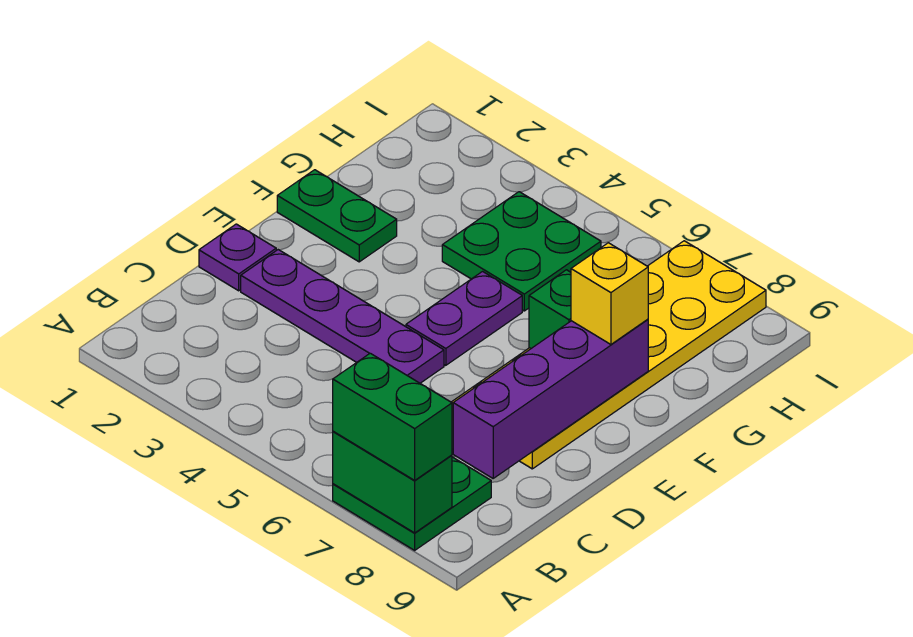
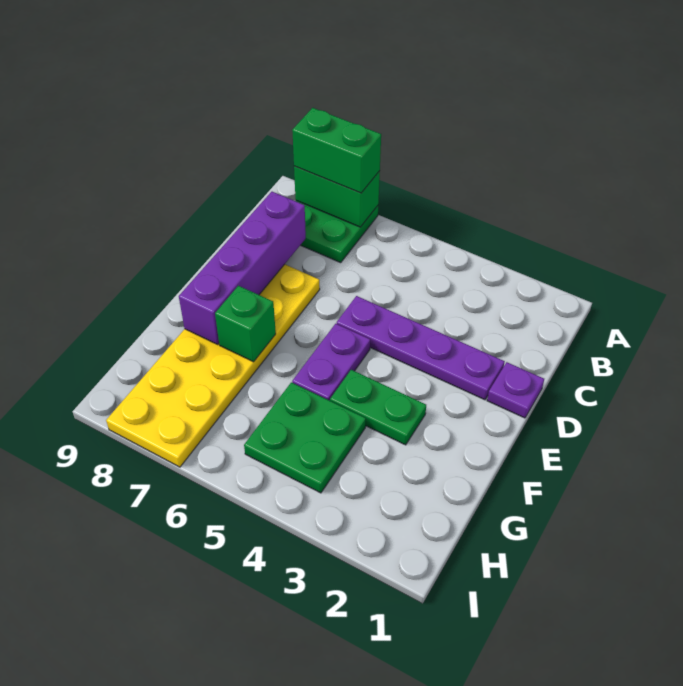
green plate F1:F2 level 1 -> green plate F3:F4 level 1
yellow brick F8 level 3 -> none

